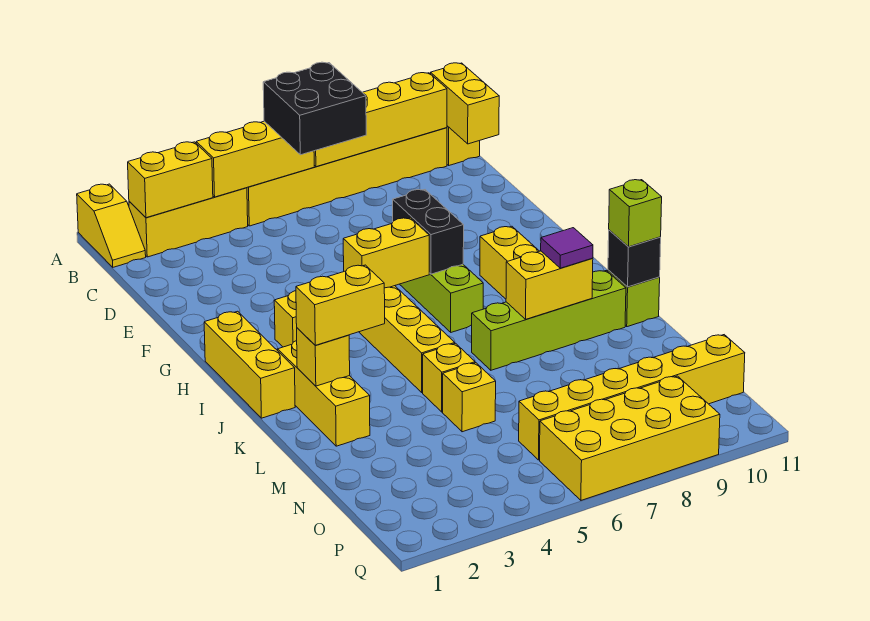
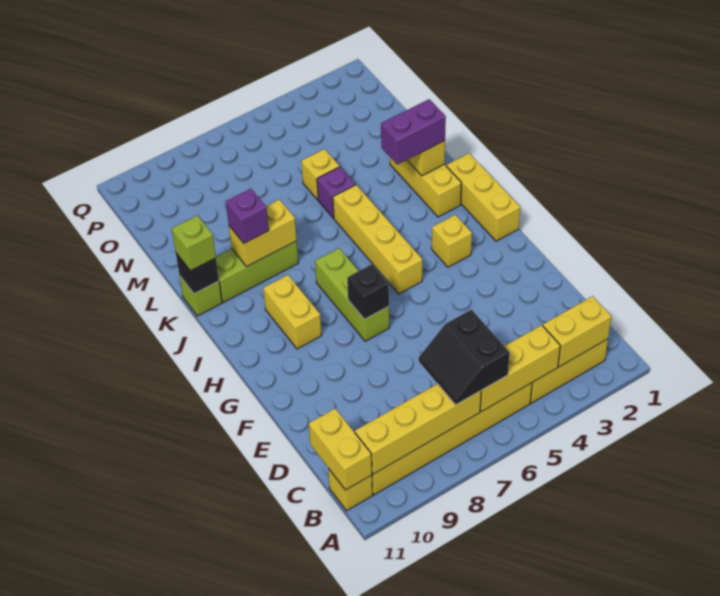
yellow slope A1:B1 level 1 top A -> none
black brick B6:C7 level 3 -> black slope B6:C7 level 3 top 6
black brick G7:H7 level 2 -> black brick G7 level 2
yellow brick H5:H6 level 2 -> none
yellow brick K2:K3 level 3 -> purple brick K2:K3 level 3
lime brick K7:K10 level 1 -> lime brick K8:K10 level 1
purple tile K9 level 3 -> purple brick K9 level 3
yellow brick L5 level 1 -> purple brick L5 level 1
yellow brick O6:O11 level 1 -> none
yellow brick P6:Q9 level 1 -> none

